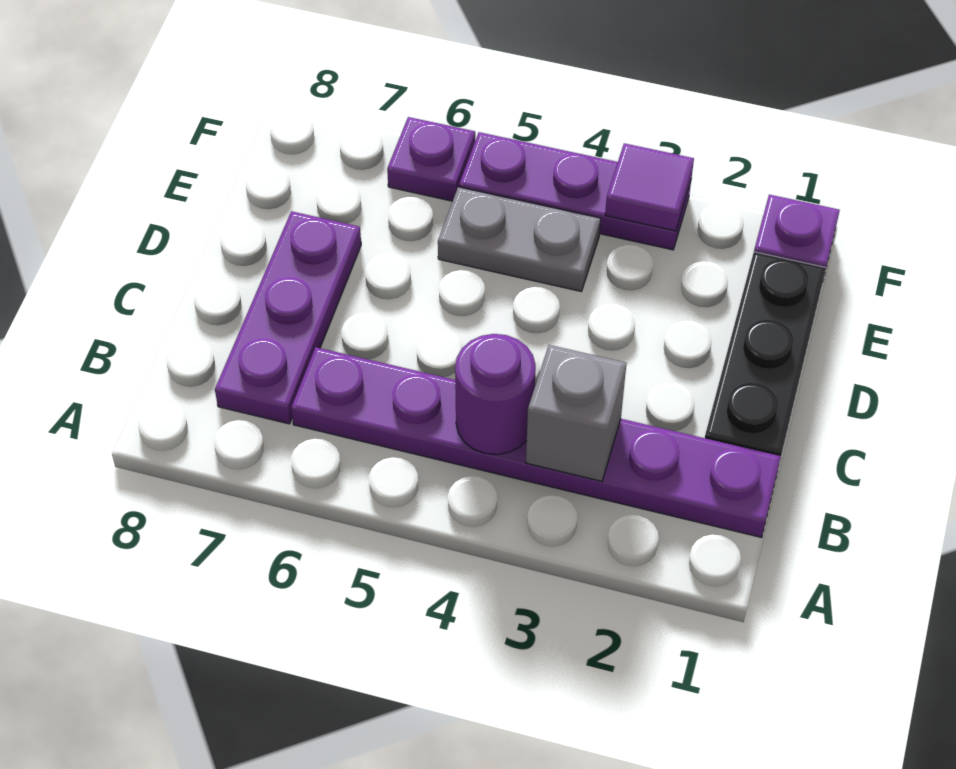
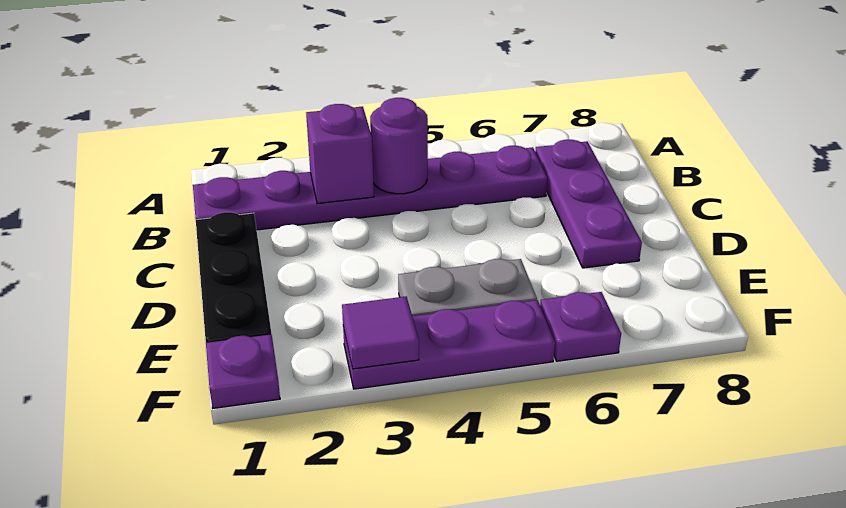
grey brick B3 level 2 -> purple brick B3 level 2

